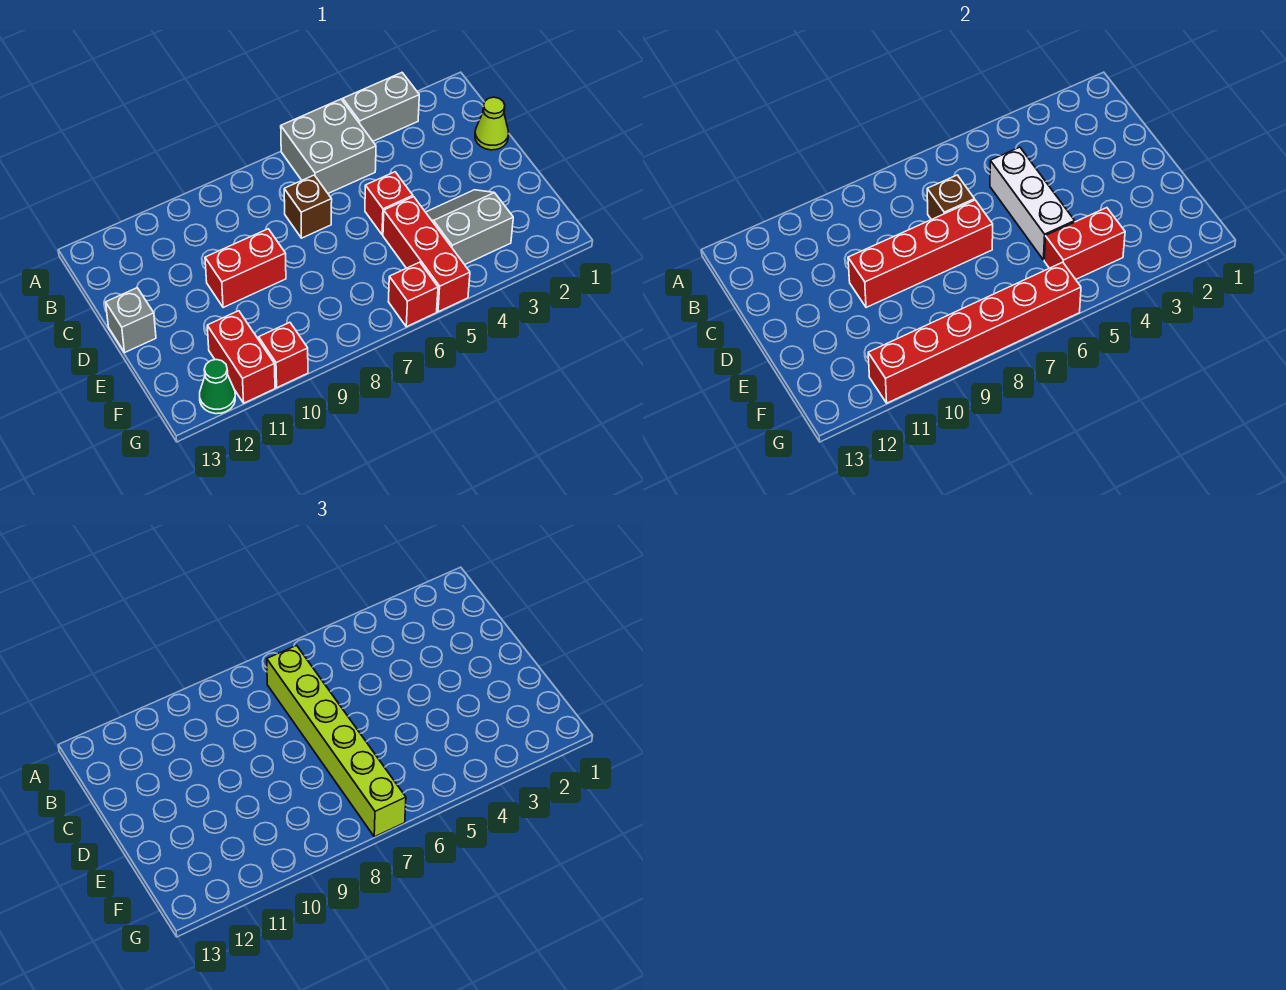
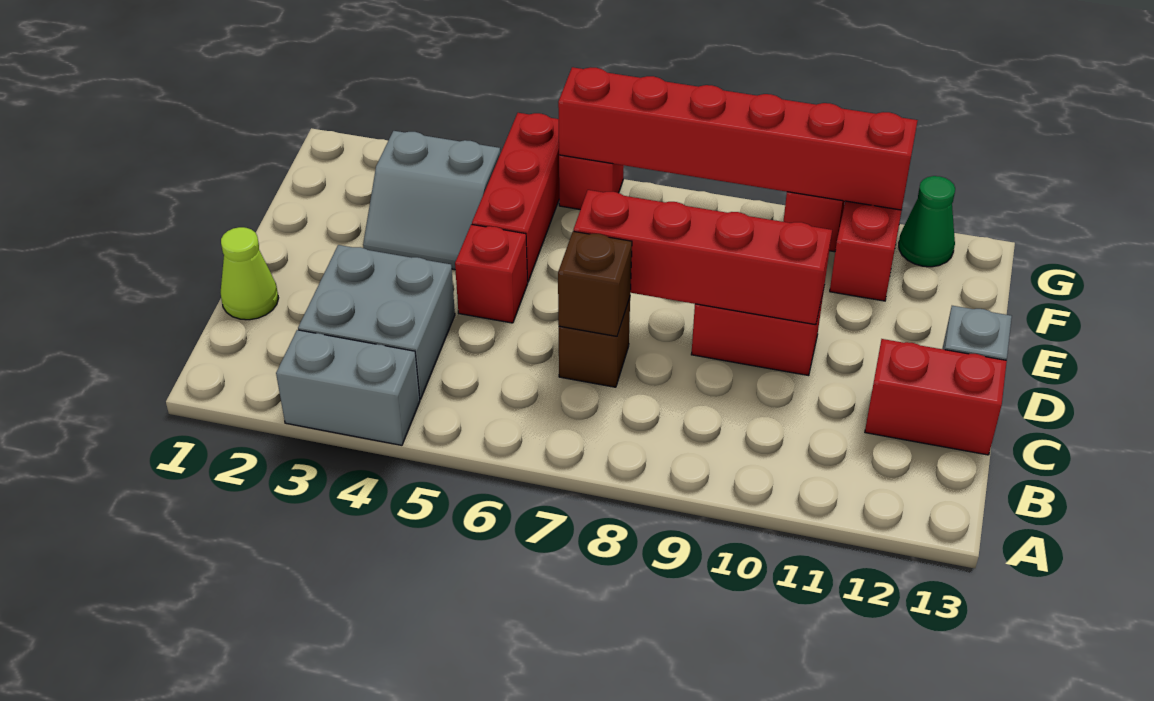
grey brick A5:B6 level 1 -> grey brick B3:C4 level 1
lime brick B7:G7 level 3 -> none
white brick C5:E5 level 2 -> none
red brick F4:F5 level 2 -> red brick C12:C13 level 1

